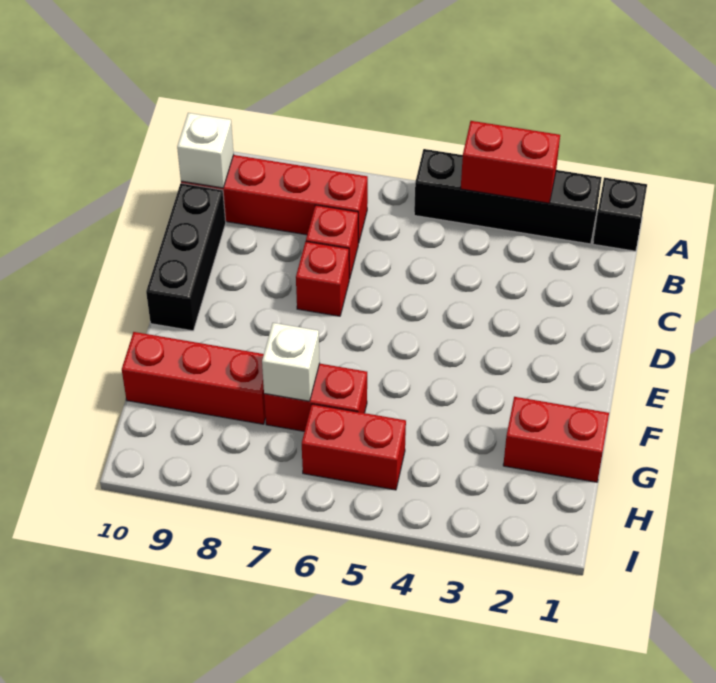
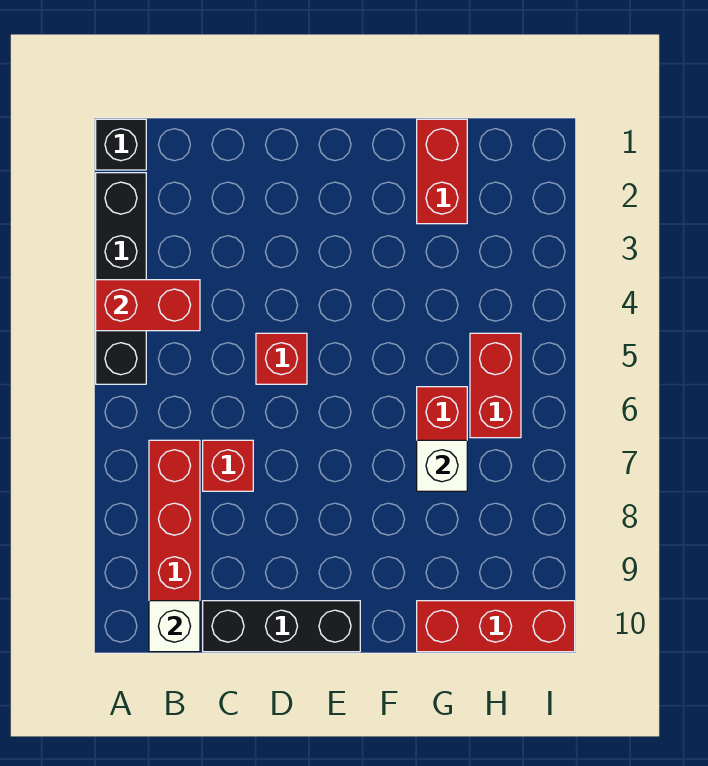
red brick A3:A4 level 2 -> red brick A4:B4 level 2
red brick D7 level 1 -> red brick D5 level 1
red brick G8:G10 level 1 -> red brick G10:I10 level 1

